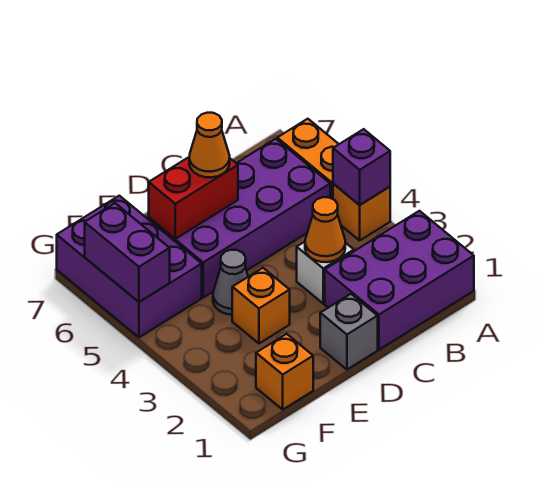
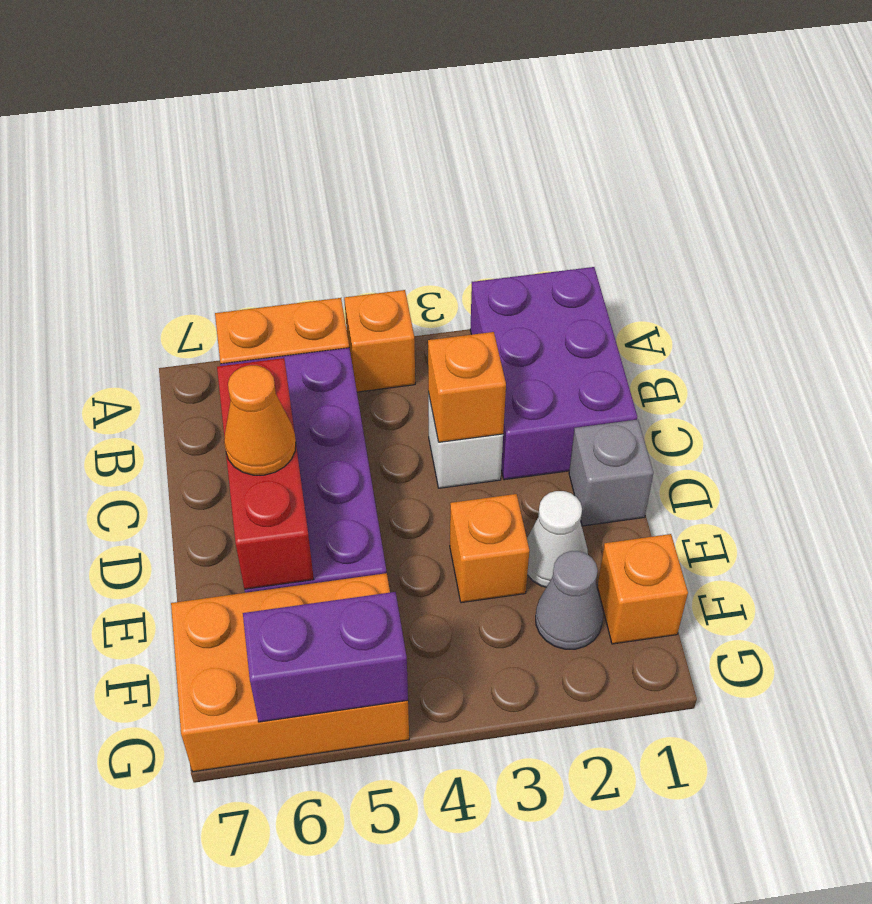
purple brick A4 level 2 -> none
orange cone C3 level 2 -> orange brick C3 level 2
red brick D6:E6 level 2 -> red brick C6:E6 level 2
none -> white cone E2 level 1
grey cone E4 level 1 -> grey cone F2 level 1
purple brick F5:G7 level 1 -> orange brick F5:G7 level 1

